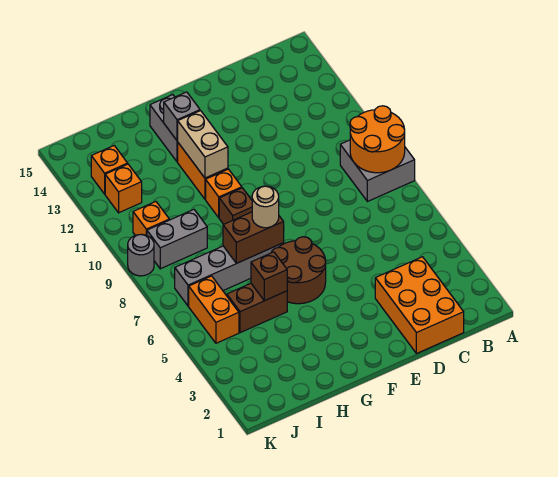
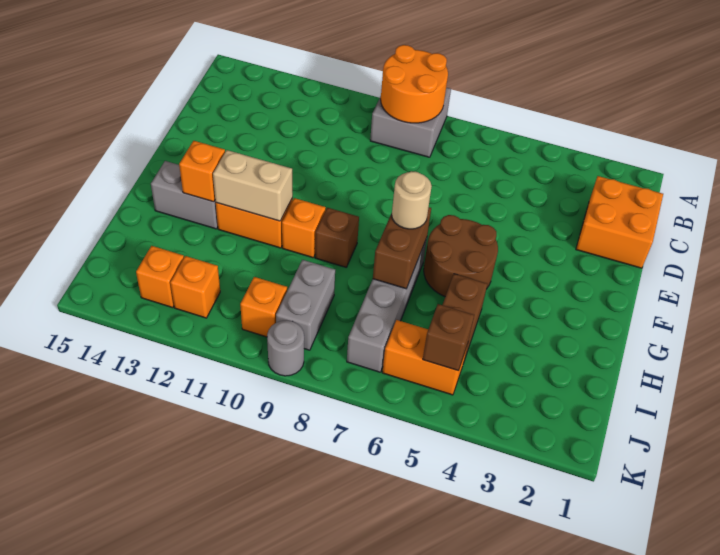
orange brick C1:D3 level 1 -> orange brick C1:D2 level 1
grey brick G13 level 2 -> orange brick G13 level 2
brown brick H5 level 2 -> brown brick J5 level 2

